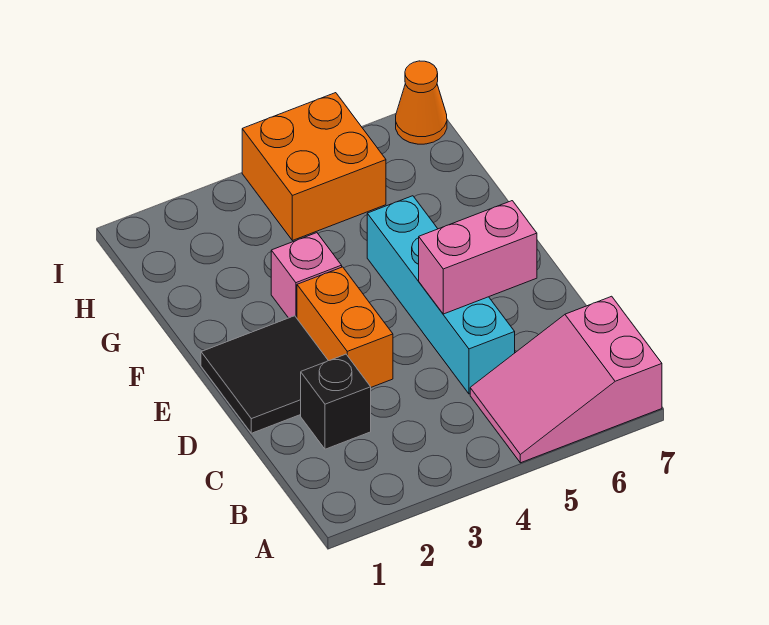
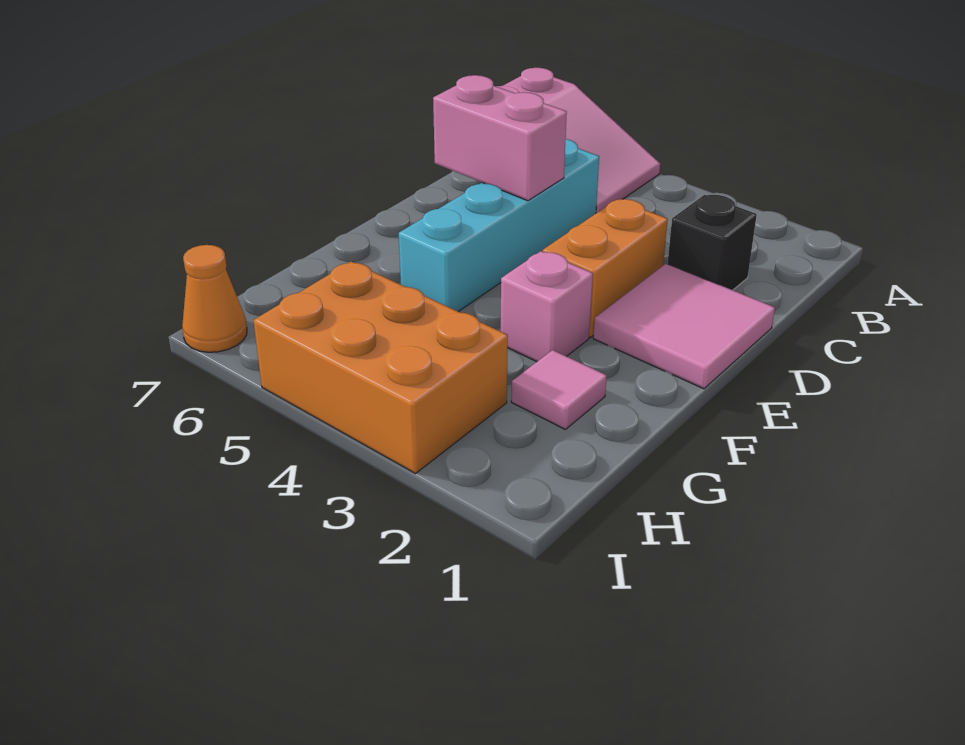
black tile D1:E2 level 1 -> pink tile D1:E2 level 1
none -> pink tile G2 level 1
orange brick H4:I5 level 1 -> orange brick H3:I5 level 1

